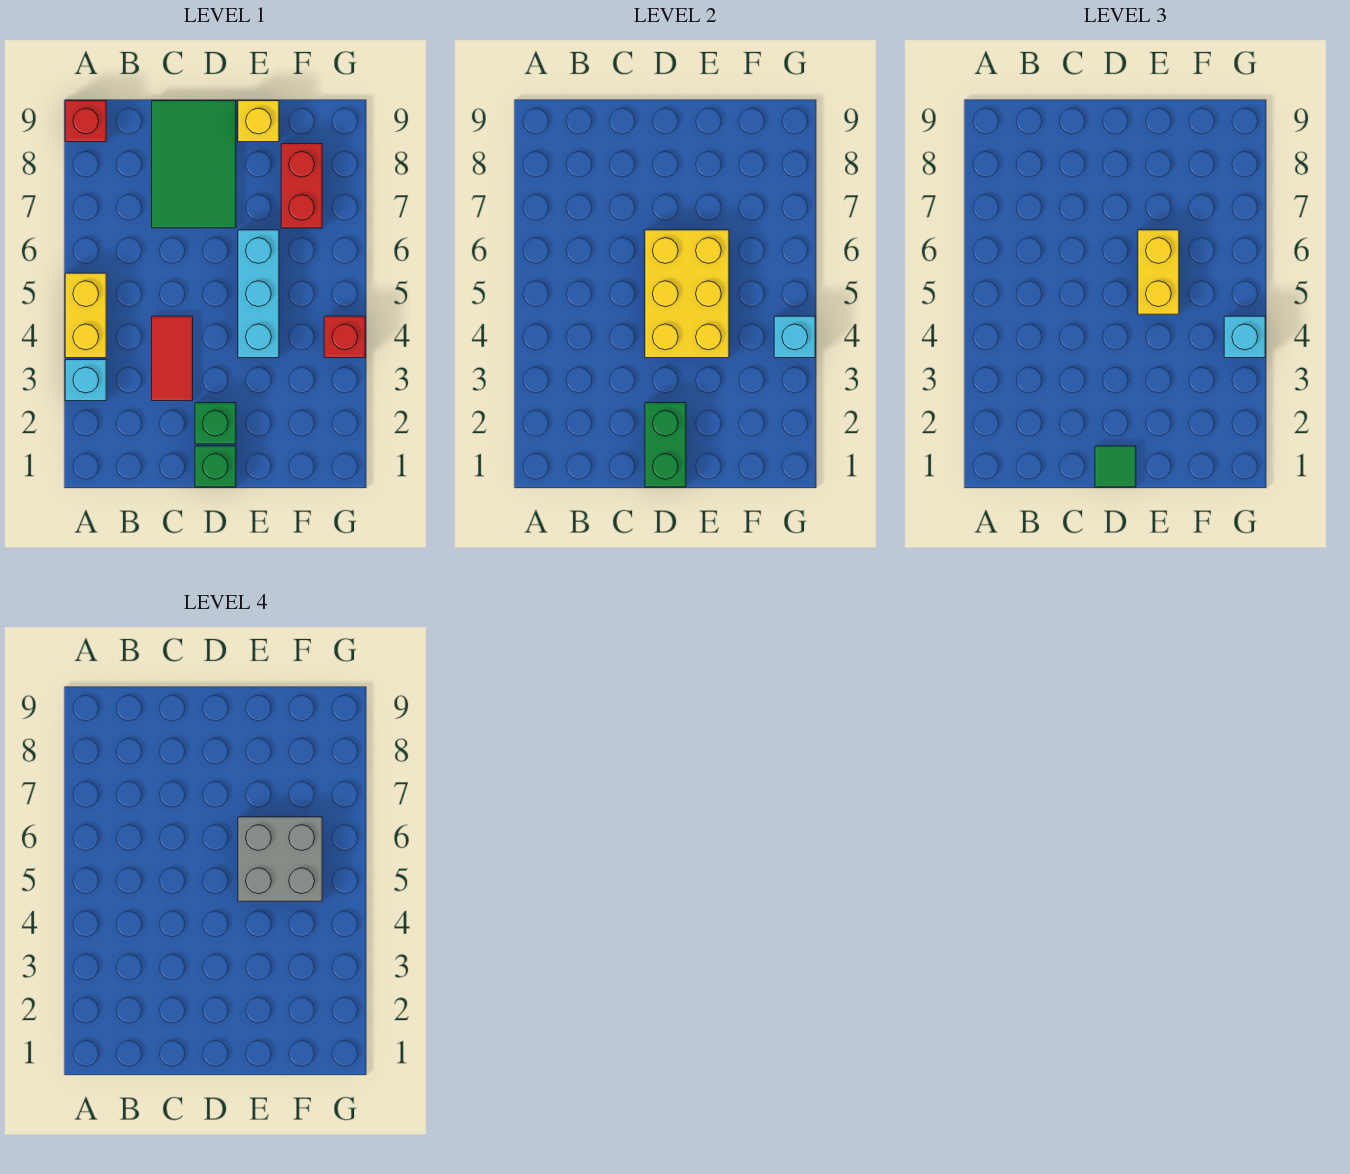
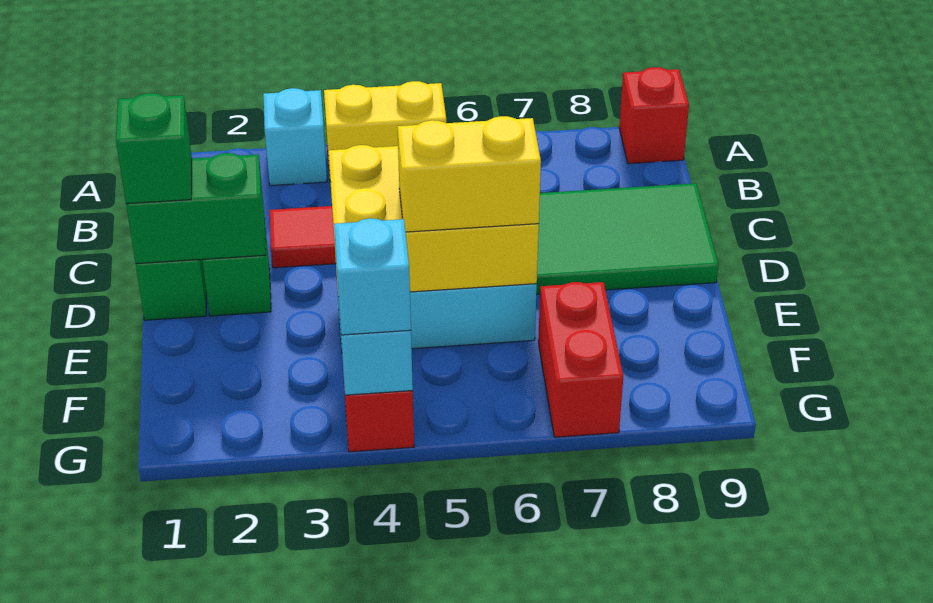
green tile D1 level 3 -> green brick D1 level 3
grey brick E5:F6 level 4 -> none
yellow brick E9 level 1 -> none
red brick F7:F8 level 1 -> red brick F7:G7 level 1

